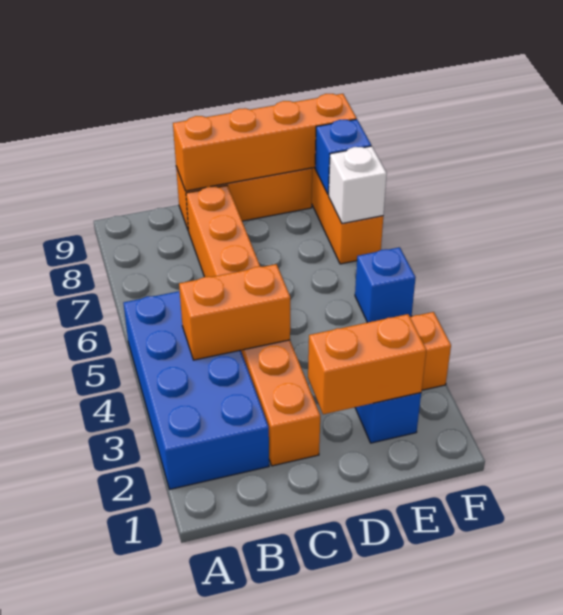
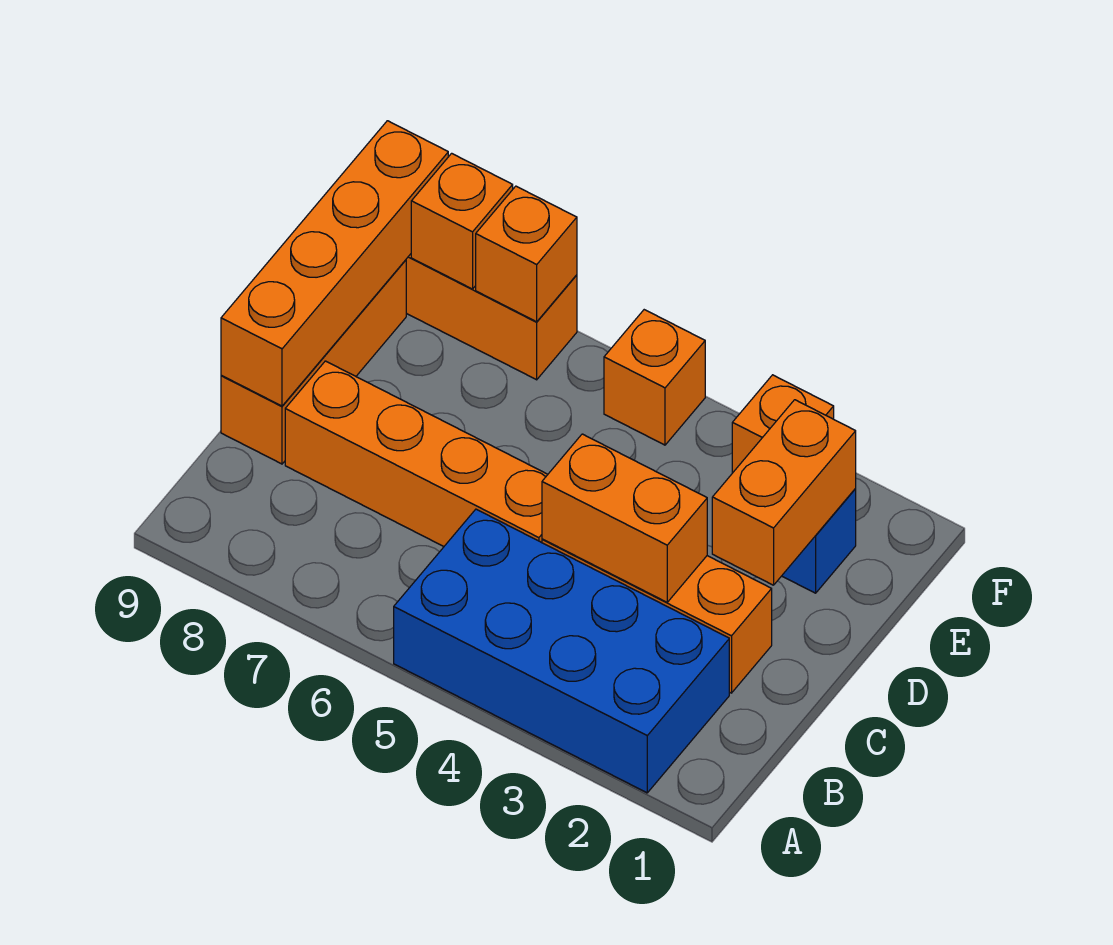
orange brick B4:C4 level 2 -> orange brick C3:C4 level 2
blue brick F5 level 1 -> orange brick F5 level 1
white brick F7 level 2 -> orange brick F7 level 2
blue brick F8 level 2 -> orange brick F8 level 2

